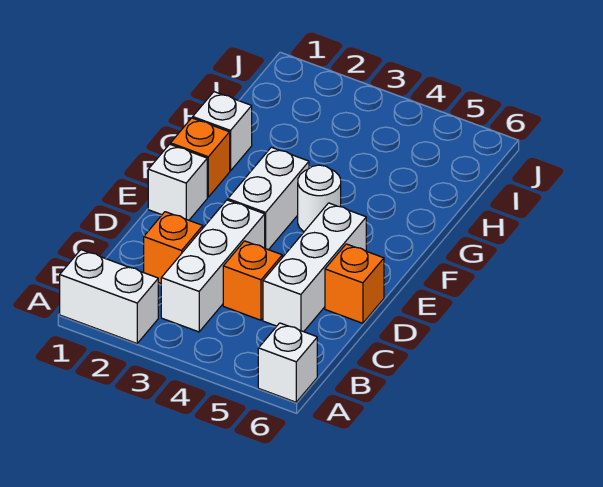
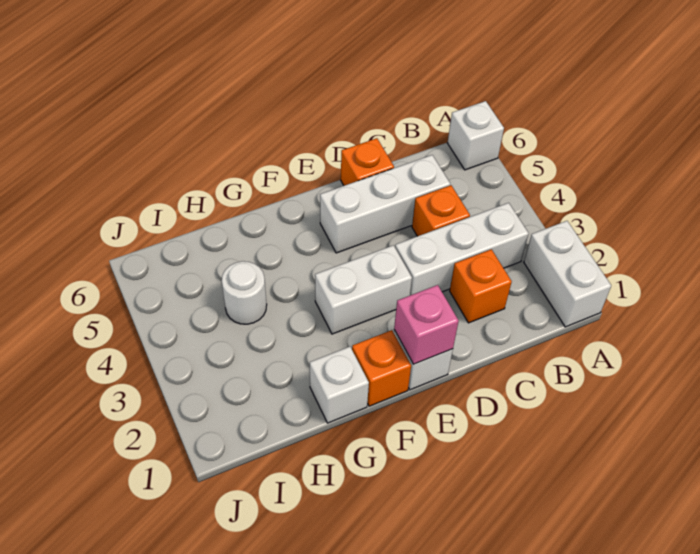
none -> pink brick E1 level 2
white round brick F4 level 1 -> white round brick H4 level 1

